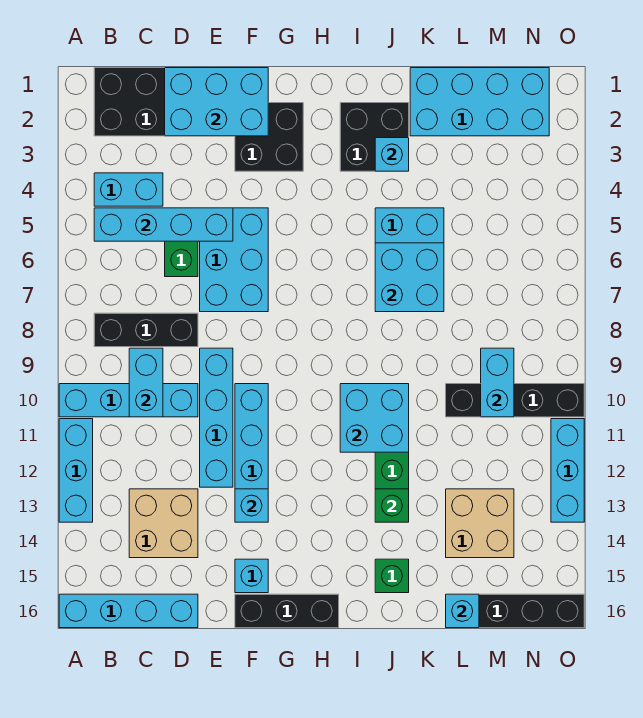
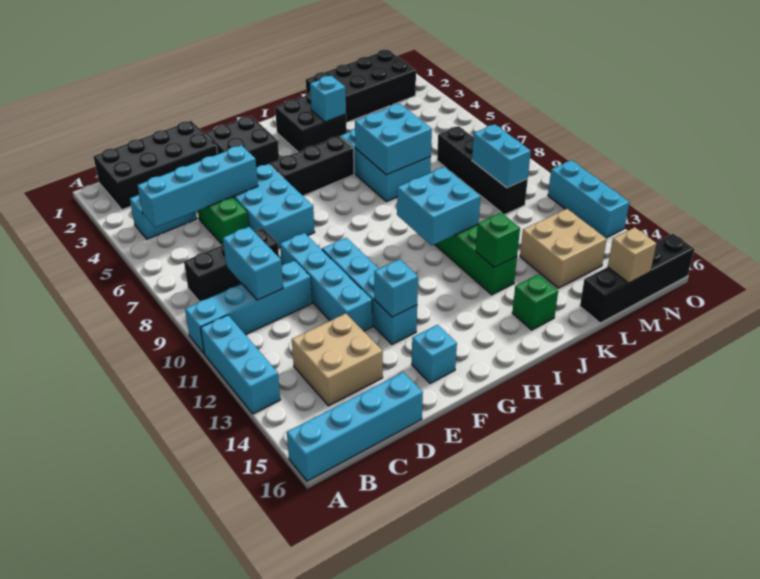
cyan brick D1:F2 level 2 -> none
black brick F16:H16 level 1 -> black brick G5:I5 level 1
cyan brick K1:N2 level 1 -> black brick K1:N2 level 1
black brick L10:O10 level 1 -> black brick M7:M10 level 1
cyan brick L16 level 2 -> none
none -> tan brick M16 level 2

